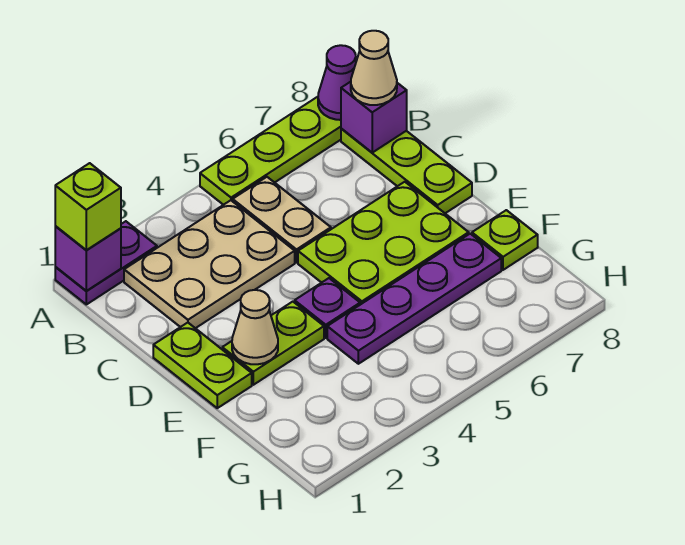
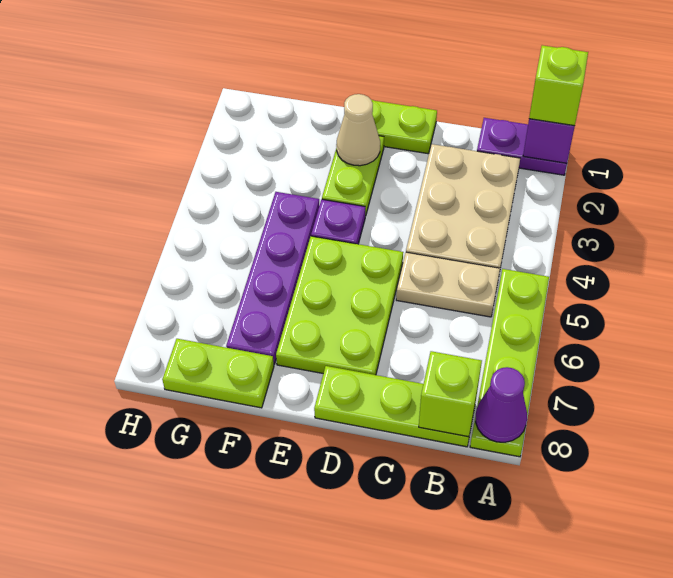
purple plate A1:A2 level 1 -> purple plate A1:B1 level 1
purple brick B8 level 2 -> lime brick B8 level 2
tan cone B8 level 3 -> none
lime plate F8 level 1 -> lime plate F8:G8 level 1

